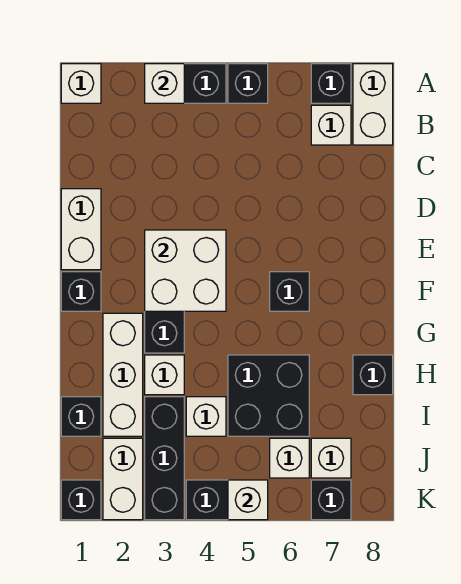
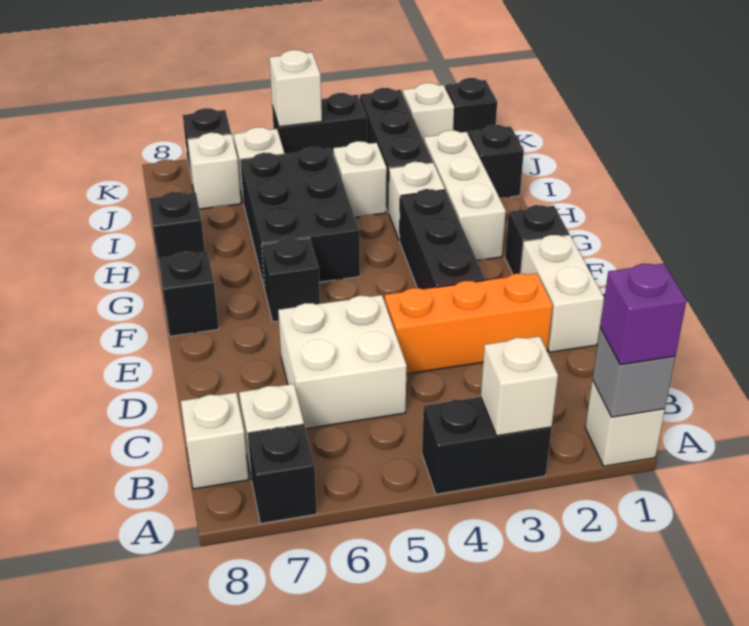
none -> grey brick A1 level 2
none -> purple brick A1 level 3
black brick A5 level 1 -> black brick F8 level 1
white brick A8:B8 level 1 -> white brick B8 level 1
none -> orange brick D2:D4 level 1
white brick E3:F4 level 2 -> white brick C5:D6 level 1
black brick H5:I6 level 1 -> black brick G5:I6 level 1
white brick J2:K2 level 1 -> white brick K2 level 1

